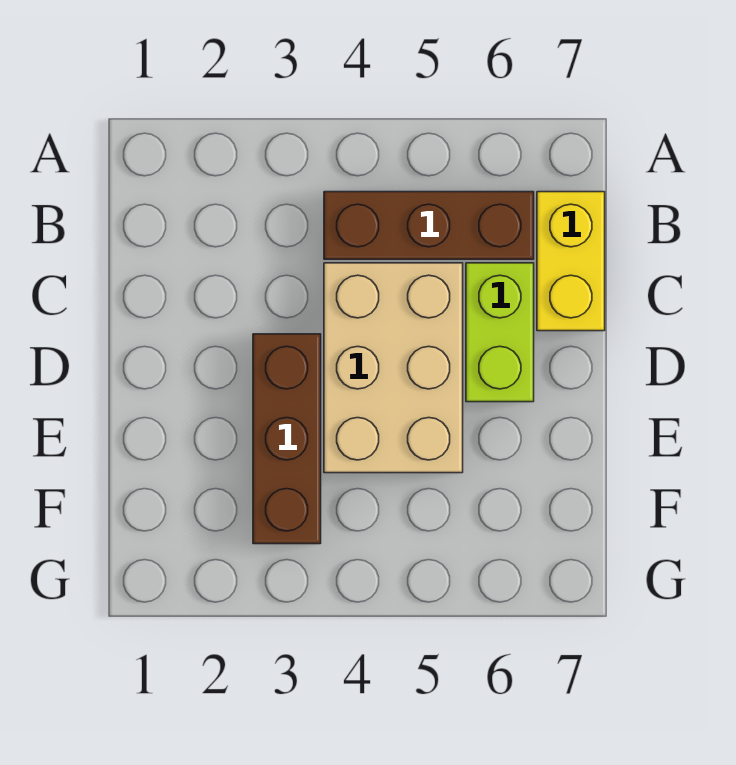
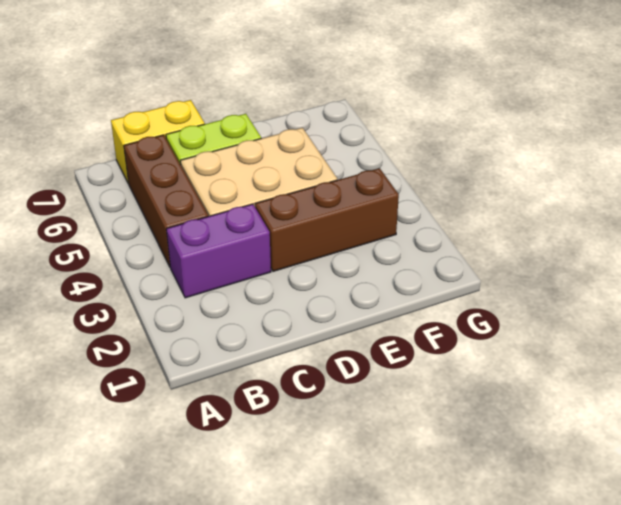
none -> purple brick B3:C3 level 1

